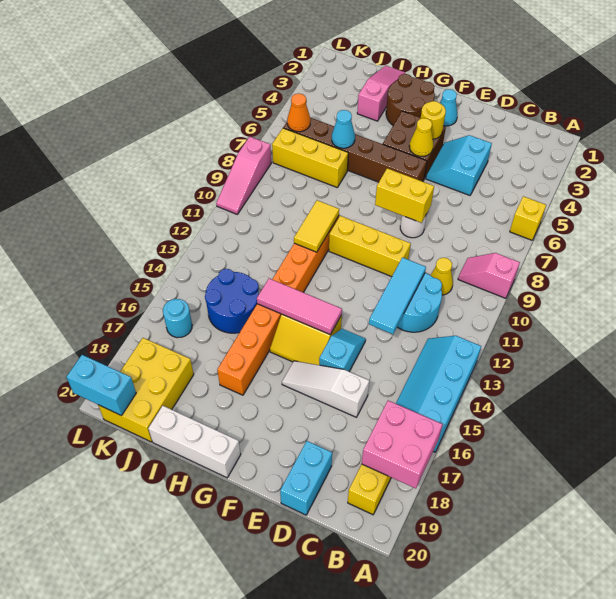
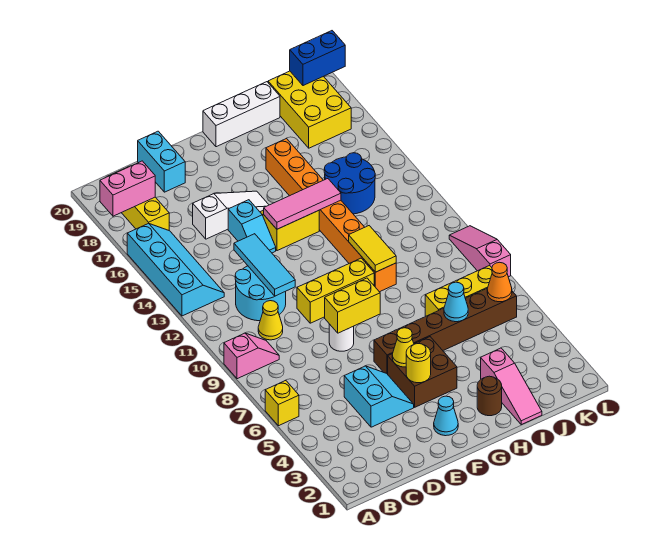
pink brick A17:B18 level 2 -> pink brick A18:B18 level 2
brown round brick G2:H3 level 1 -> brown round brick H2 level 1
cyan round brick K16 level 1 -> none
cyan brick K20:L20 level 2 -> blue brick K20:L20 level 2

